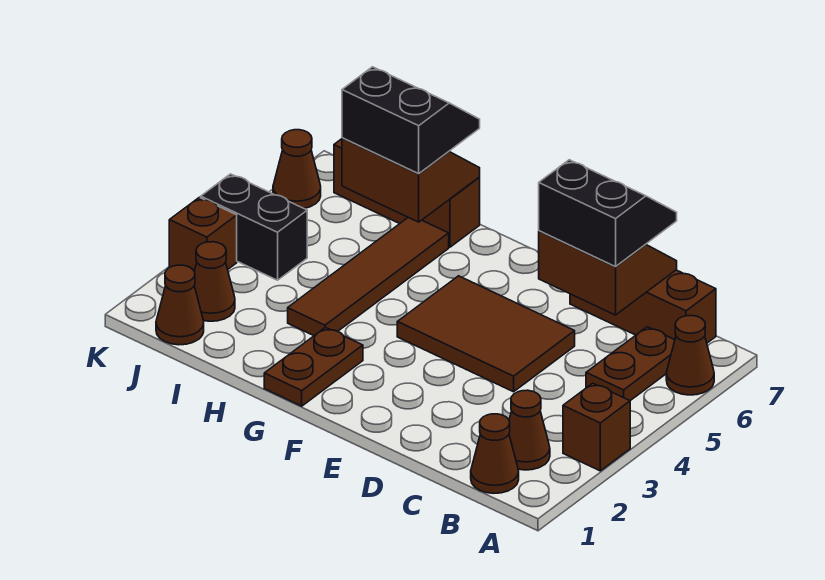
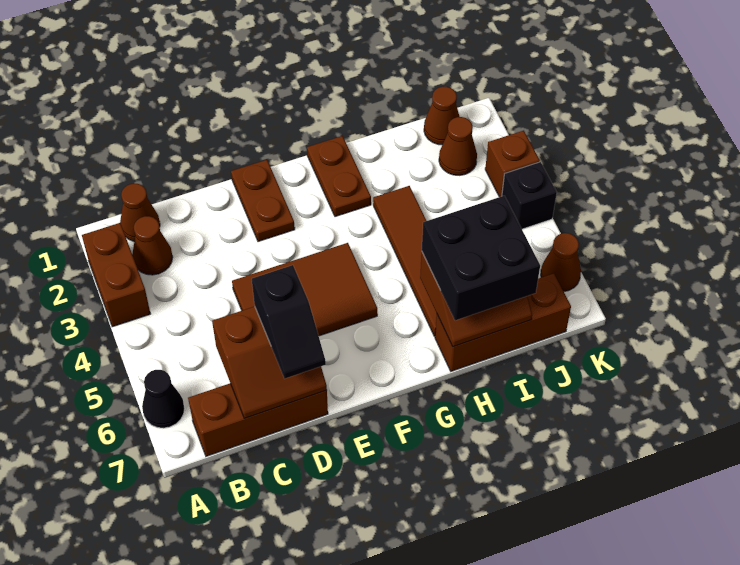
brown brick A3 level 1 -> brown brick A2:A3 level 1
brown cone A6 level 1 -> black cone A6 level 1
brown plate B5:B6 level 1 -> brown plate E1:E2 level 1
black slope C6:D7 level 3 top 6 -> black slope D6:D7 level 3 top 6
black slope H6:I7 level 3 top 6 -> black brick H6:I7 level 3
black brick J4:K4 level 1 -> black brick K4 level 1

